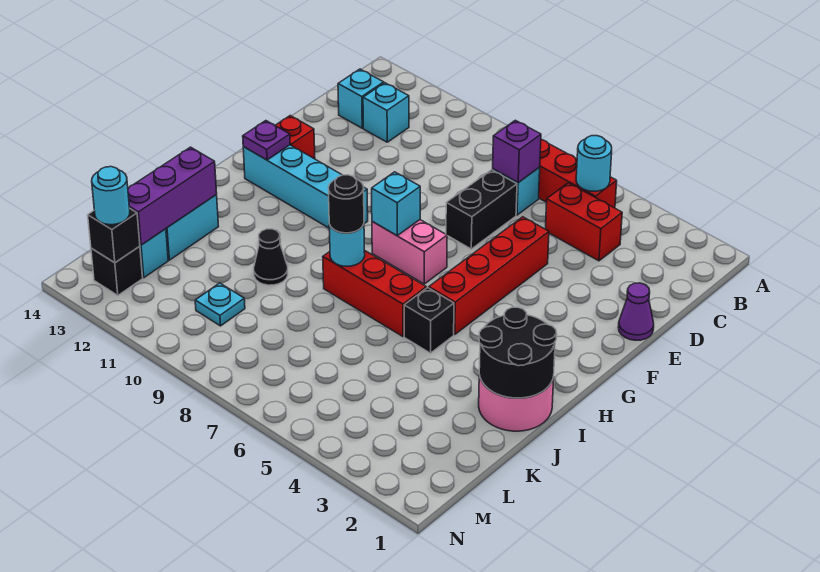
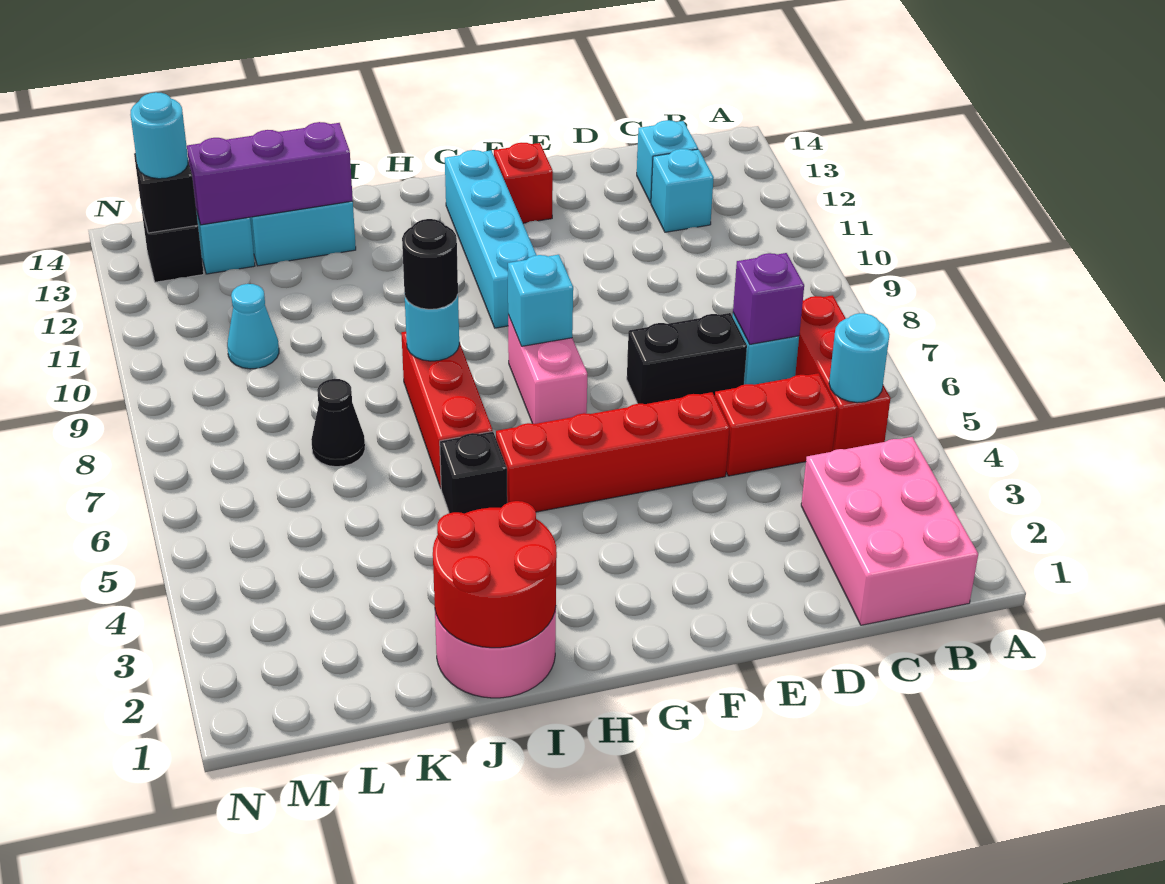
none -> pink brick B1:C3 level 1
red brick C4:C5 level 1 -> red brick C5:D5 level 1
purple cone E1 level 1 -> none
purple plate G13 level 2 -> none
black round brick I1:J2 level 2 -> red round brick I1:J2 level 2
black cone J10 level 1 -> black cone K7 level 1
cyan plate L10 level 1 -> cyan cone L10 level 1

